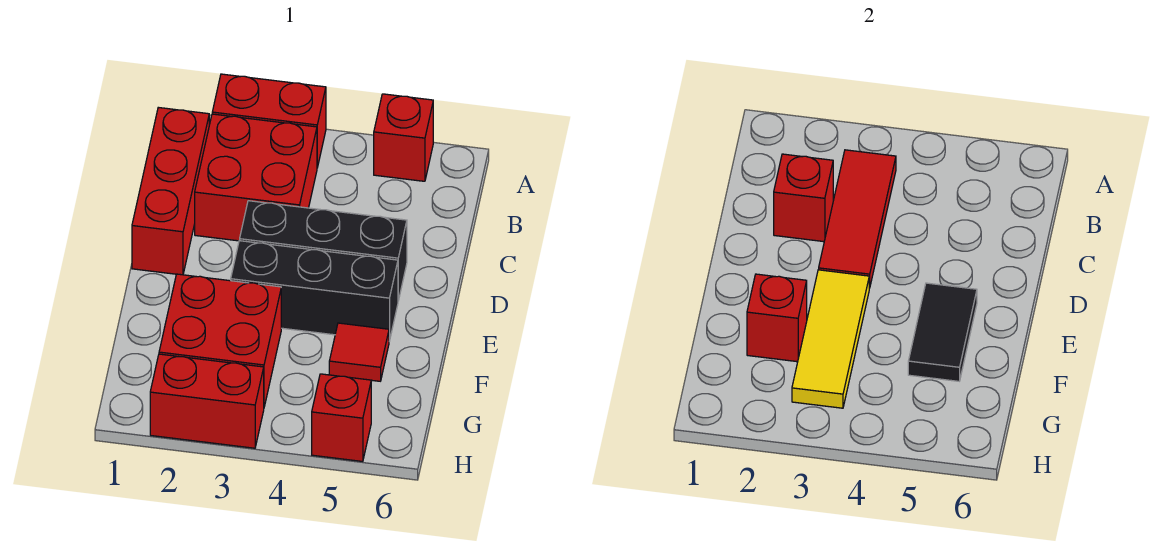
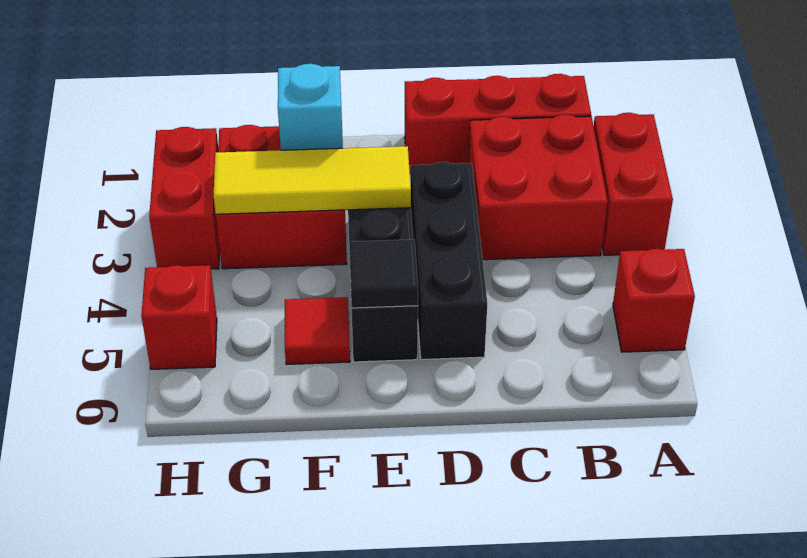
red tile B3:D3 level 2 -> none
red brick C2 level 2 -> none
black tile E5:F5 level 2 -> black tile E5 level 2
red brick F2 level 2 -> cyan brick F2 level 2

